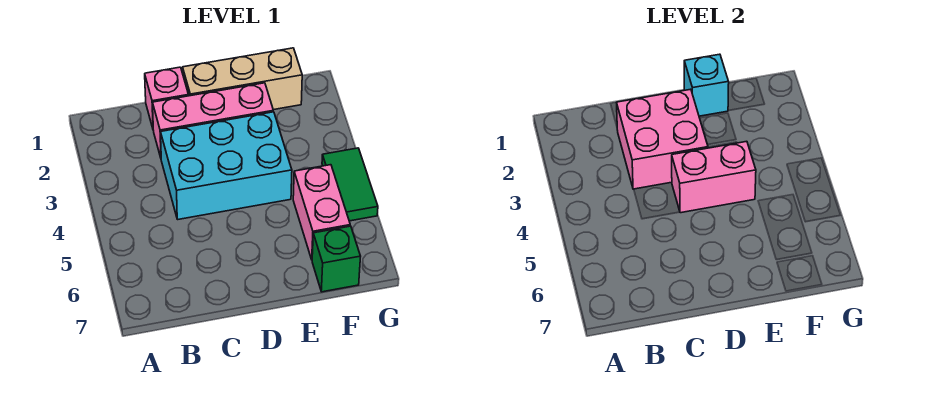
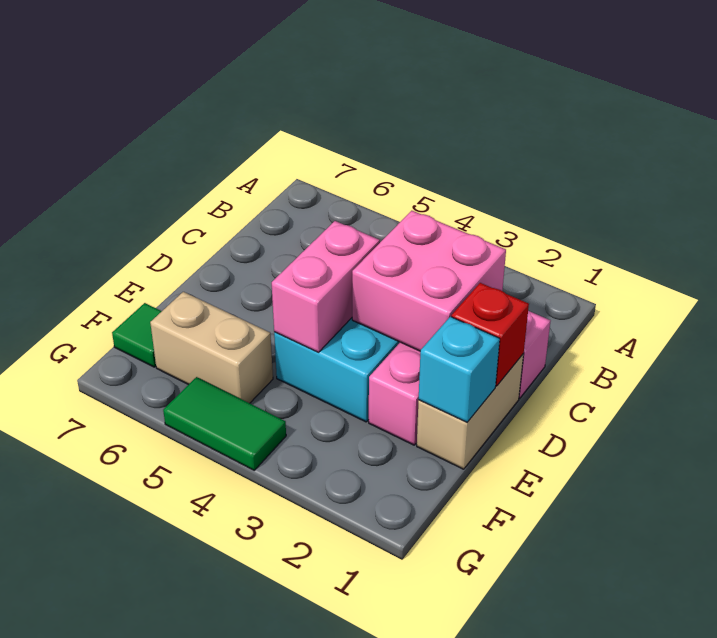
tan brick D1:F1 level 1 -> tan brick D1:E1 level 1
none -> red brick D1 level 2
pink brick F5:F6 level 1 -> tan brick F5:F6 level 1
green brick F7 level 1 -> green tile F7 level 1

